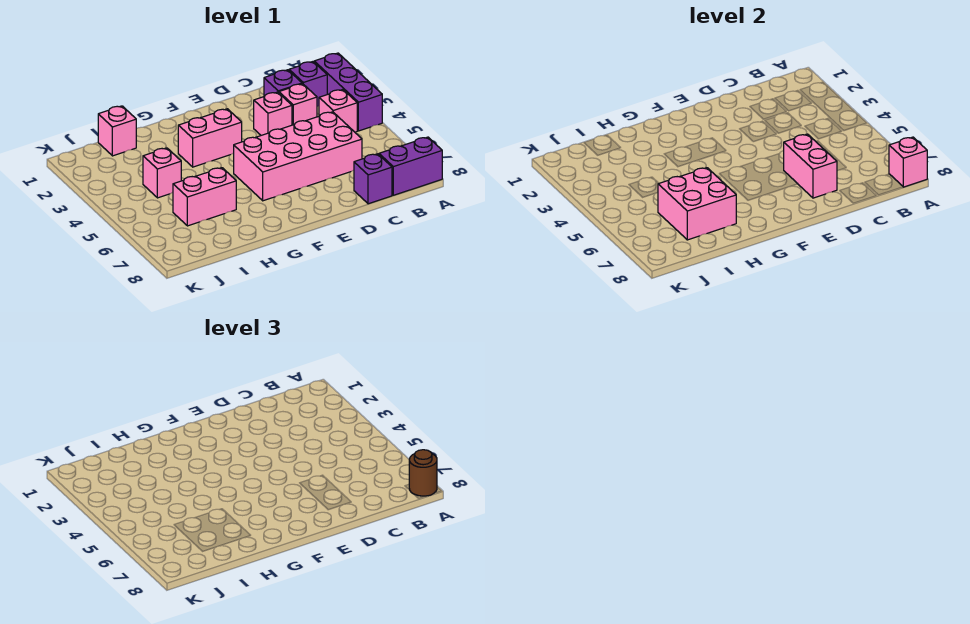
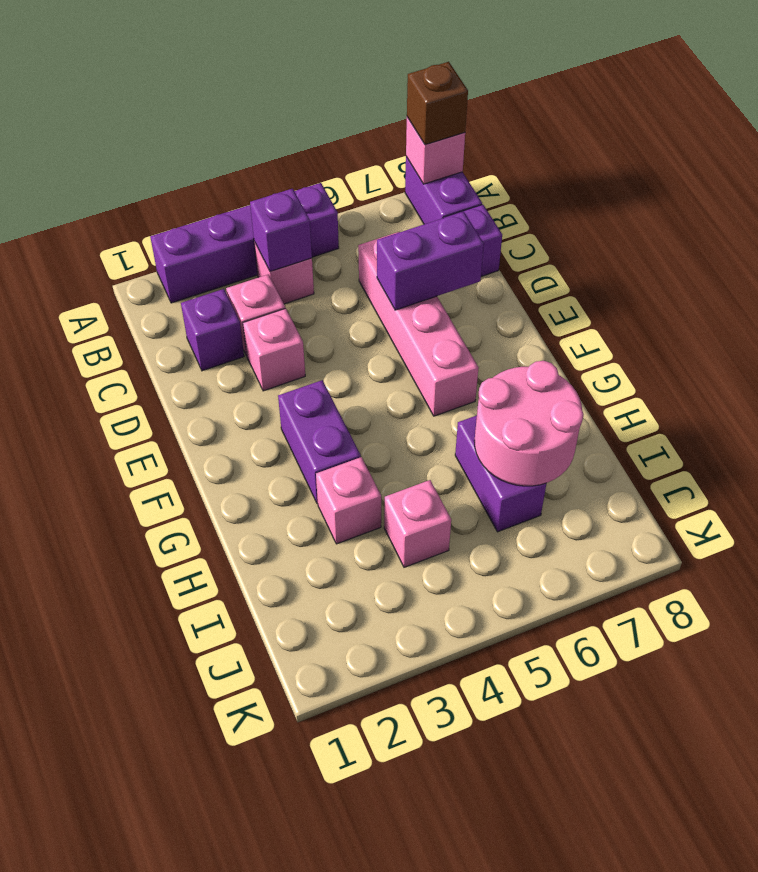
purple brick A2:A4 level 1 -> purple brick A2:A5 level 1
brown round brick A8 level 3 -> brown brick A8 level 3
purple brick B2 level 1 -> purple brick B4 level 2
pink brick C5:F6 level 1 -> pink brick C6:F6 level 1
pink brick D6:D7 level 2 -> purple brick D6:D7 level 2
pink brick F3:G3 level 1 -> purple brick F3:G3 level 1
pink brick H6:I6 level 1 -> purple brick H6:I6 level 1
pink brick H6:I7 level 2 -> pink round brick H6:I7 level 2
pink brick I1 level 1 -> pink brick H3 level 1

